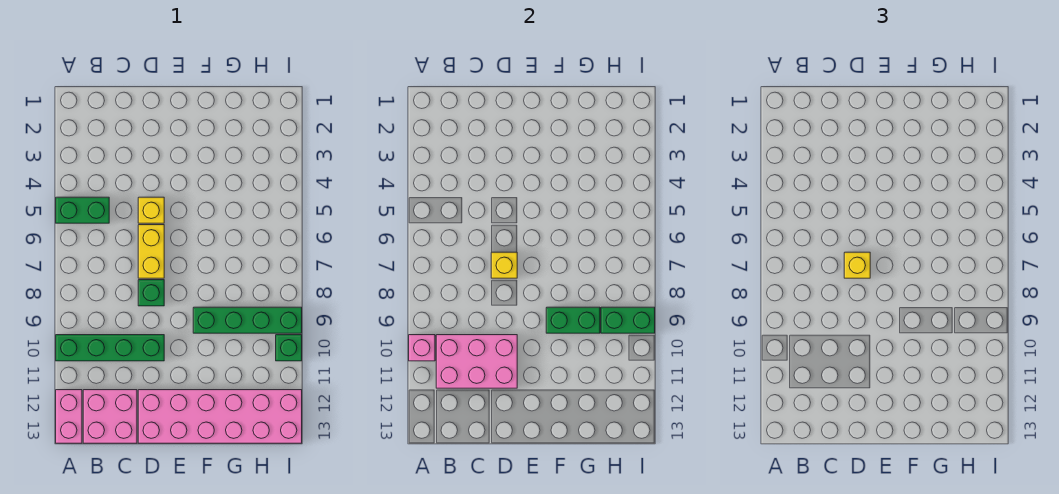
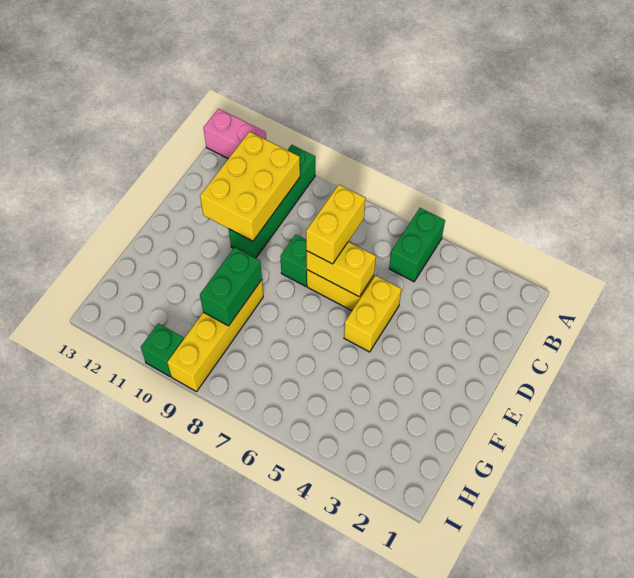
pink brick A10 level 2 -> none
pink brick B10:D11 level 2 -> yellow brick B10:D11 level 2
pink brick B12:C13 level 1 -> none
yellow brick D5 level 1 -> yellow brick D5:E5 level 1
yellow brick D7 level 2 -> yellow brick D6:D7 level 2
yellow brick D7 level 3 -> yellow brick C7:D7 level 3
pink brick D12:I13 level 1 -> none
green brick F9:I9 level 1 -> yellow brick F9:I9 level 1
green brick H9:I9 level 2 -> none

